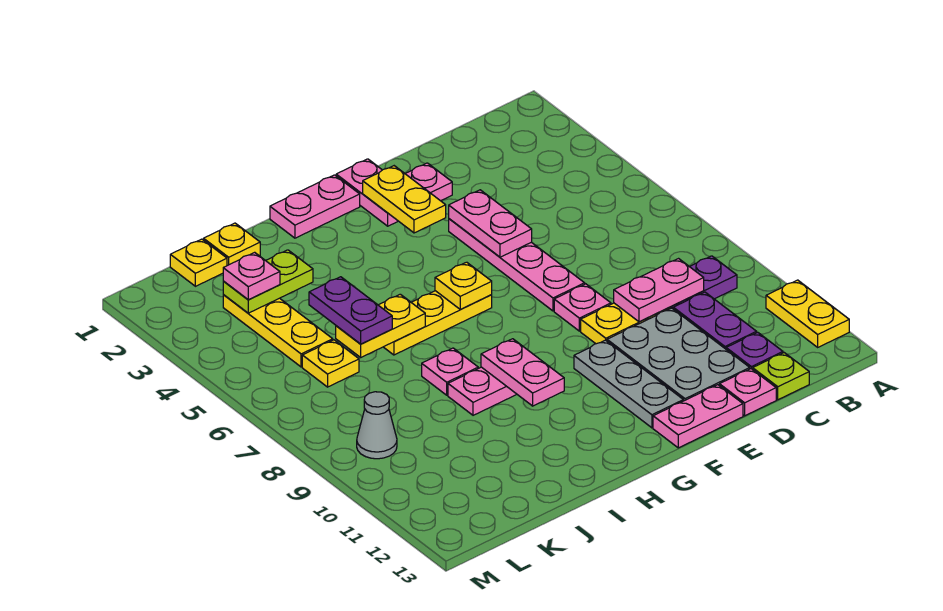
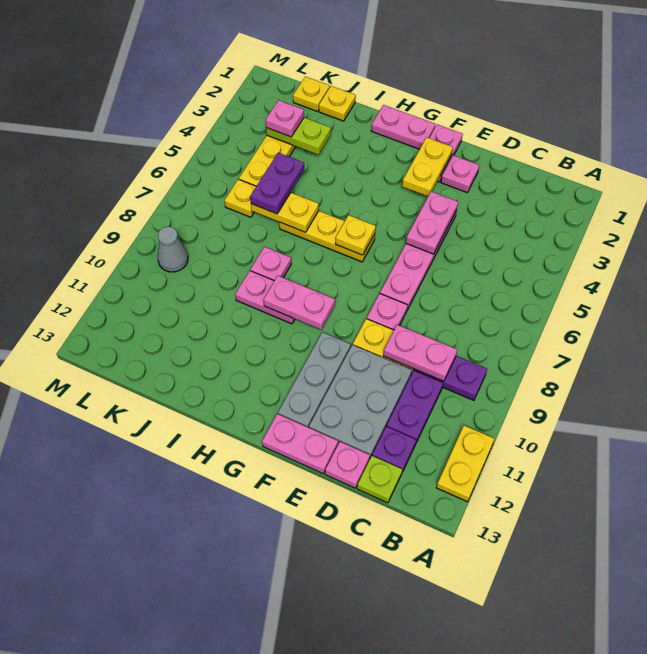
pink plate H9:H10 level 2 -> pink plate G9:H9 level 2

